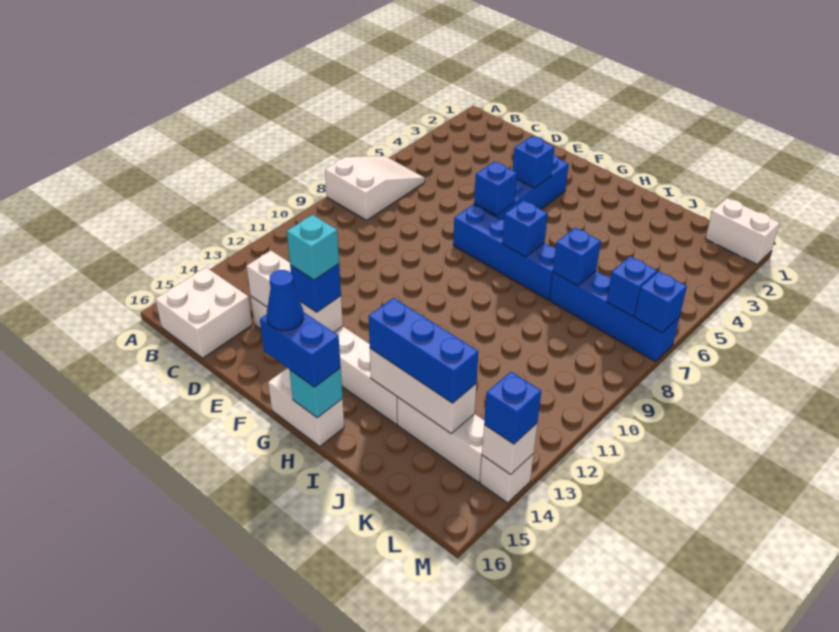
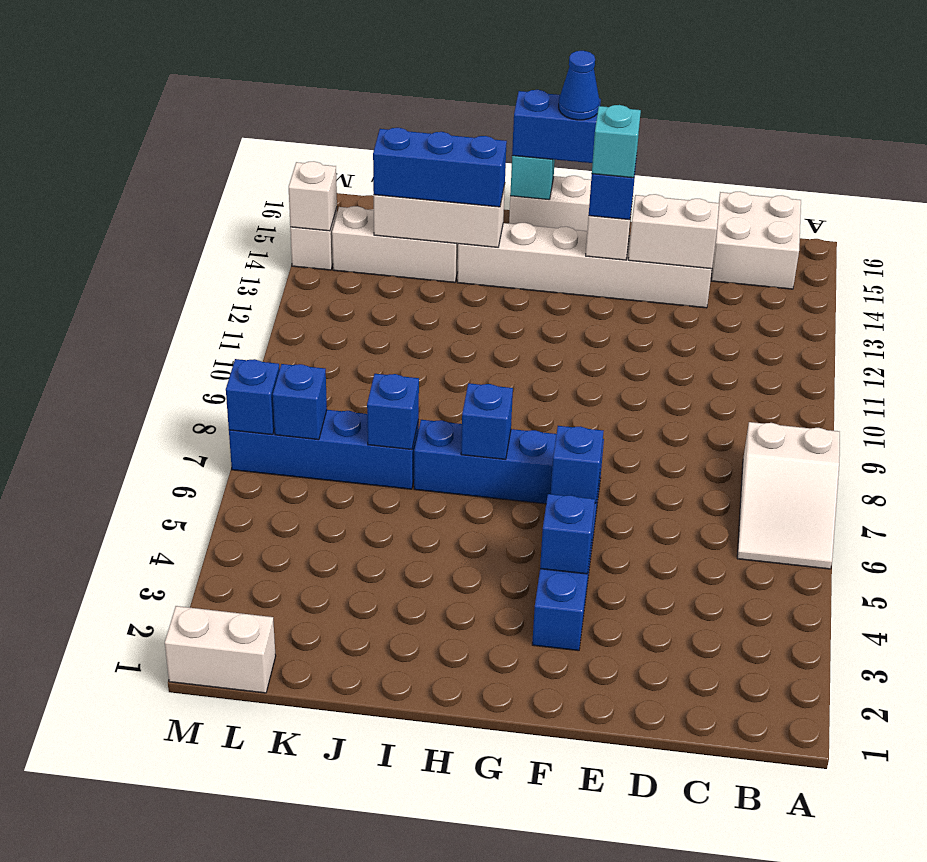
blue brick M14 level 3 -> none

